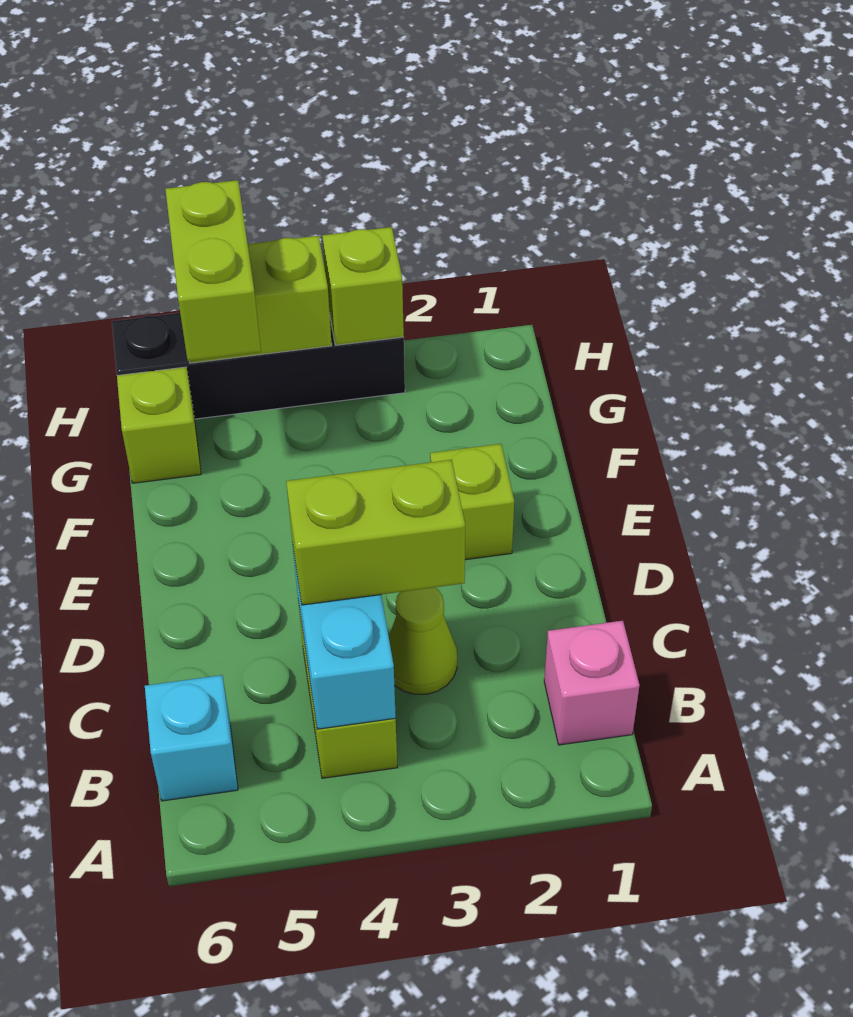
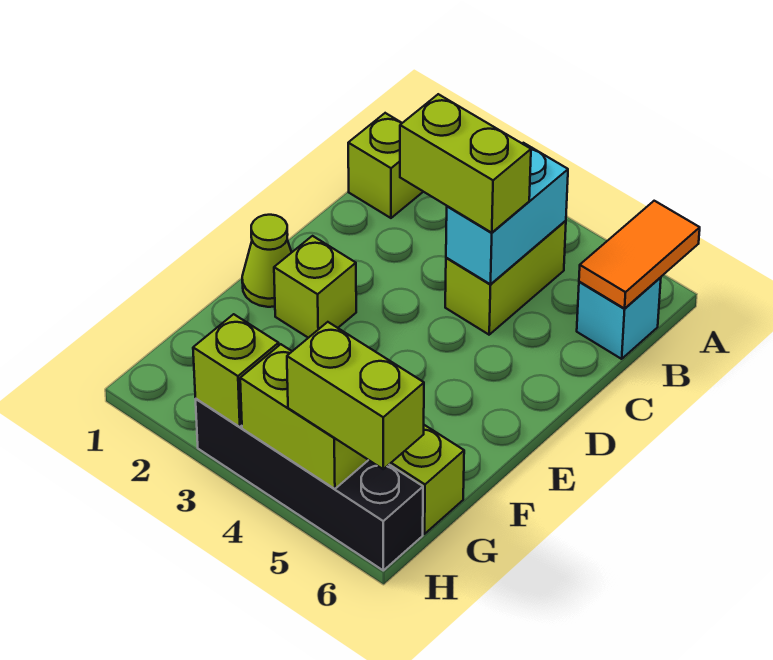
none -> orange tile A6:B6 level 2
pink brick B1 level 1 -> lime brick B1 level 1
lime cone C3 level 1 -> lime cone E1 level 1
lime brick G5:H5 level 3 -> lime brick H5:H6 level 3

